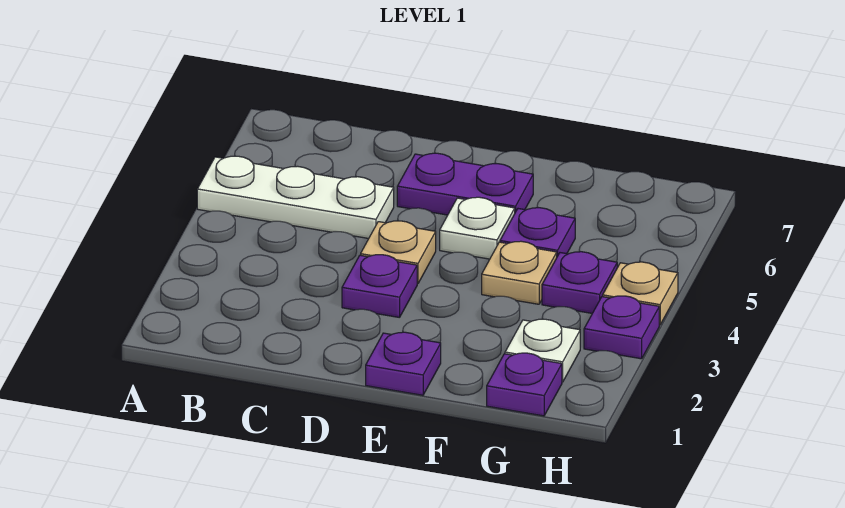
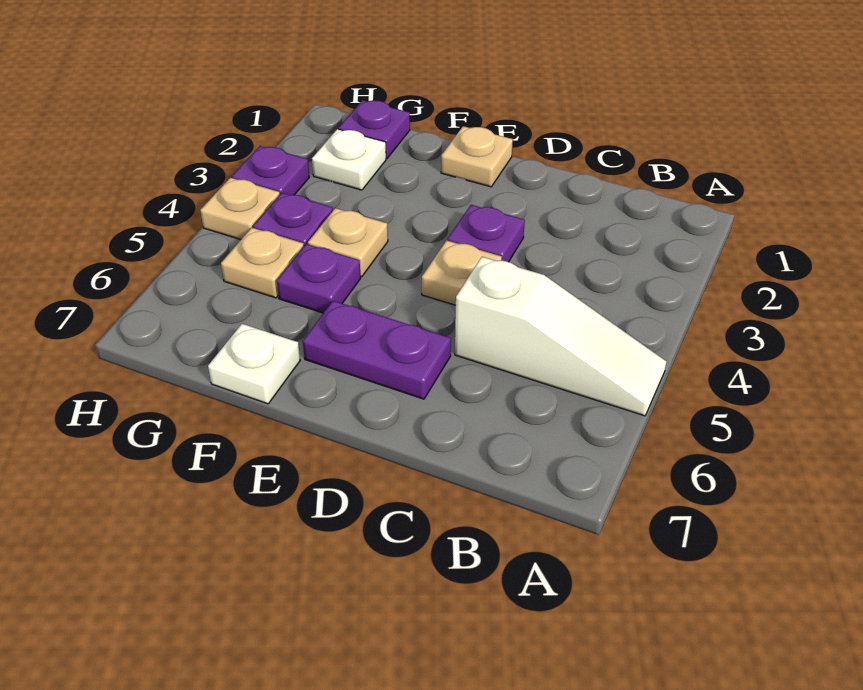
white plate A5:C5 level 1 -> white slope A5:C5 level 1 top C
purple plate E1 level 1 -> tan plate E1 level 1
white plate E5 level 1 -> white plate F7 level 1
none -> tan plate G5 level 1

